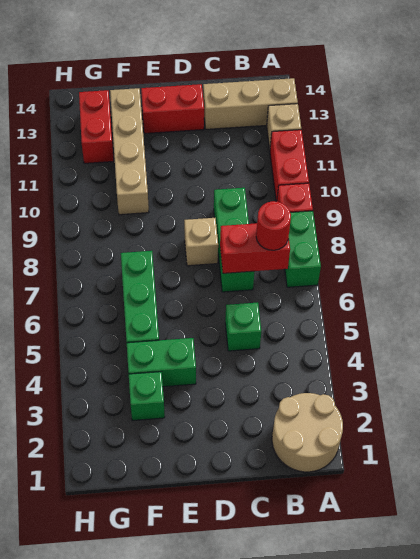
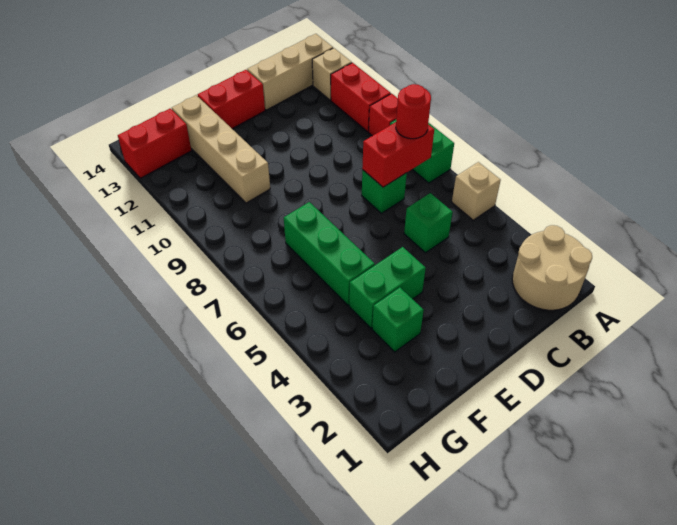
green brick C7:C9 level 1 -> green brick C7 level 1
tan brick D8 level 1 -> tan brick A5 level 1
red brick G12:G13 level 1 -> red brick G13:H13 level 1

